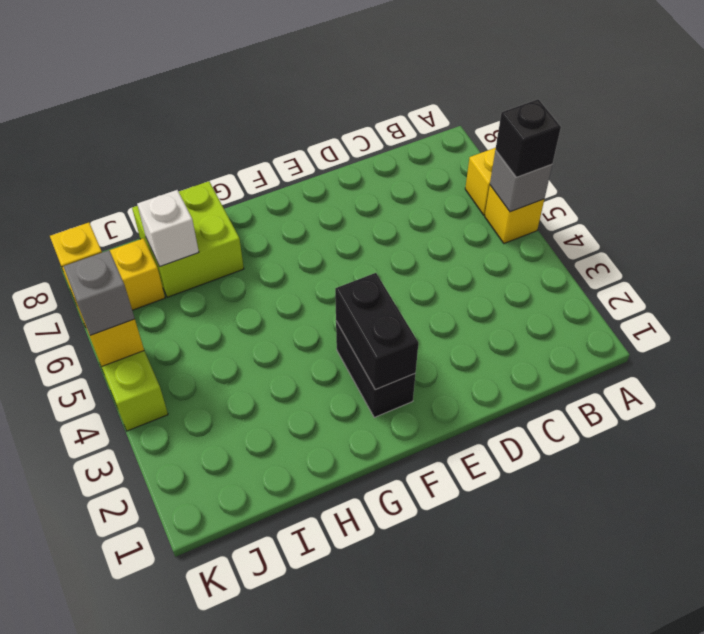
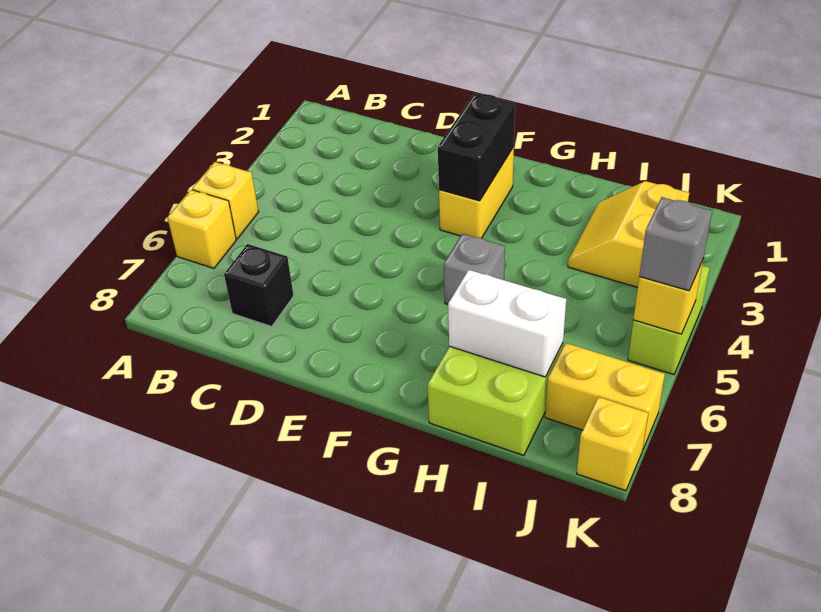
grey brick A5 level 2 -> grey brick G5 level 1
black brick A5 level 3 -> black brick C7 level 1
black brick F2:F3 level 1 -> yellow brick F2:F3 level 1
none -> yellow slope I2:J3 level 1 top J
white brick I7 level 2 -> white brick H7:I7 level 2

